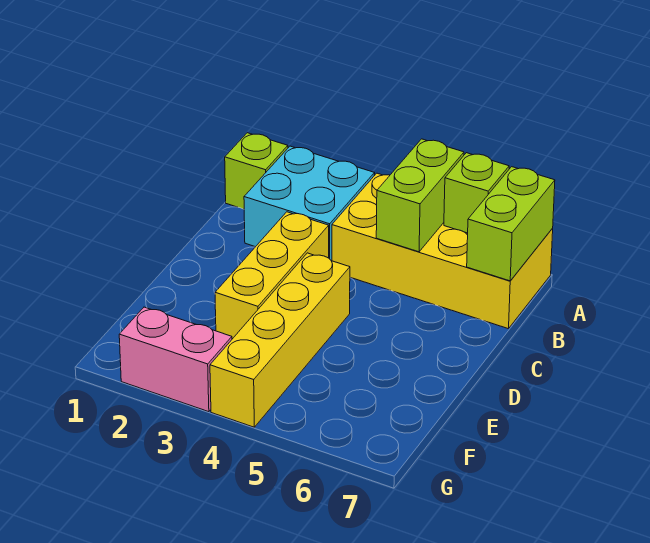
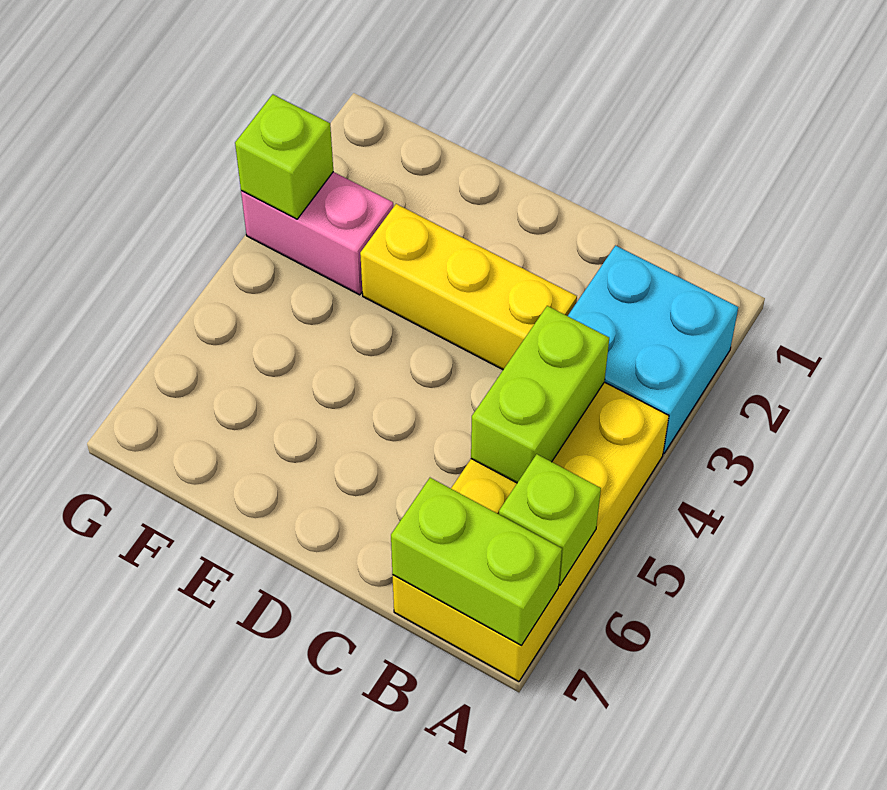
lime brick A1 level 1 -> lime brick G3 level 2
lime brick A5:B5 level 2 -> lime brick B4:B5 level 2
yellow brick D4:G4 level 1 -> none
pink brick G2:G3 level 1 -> pink brick F3:G3 level 1

